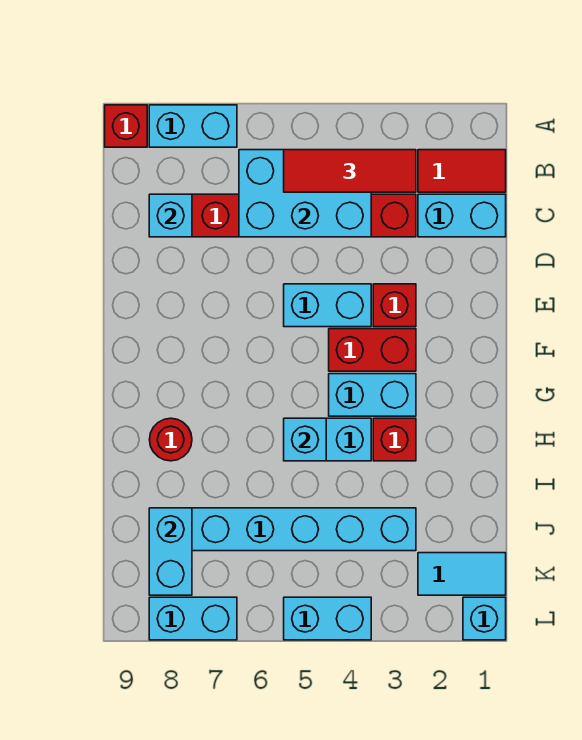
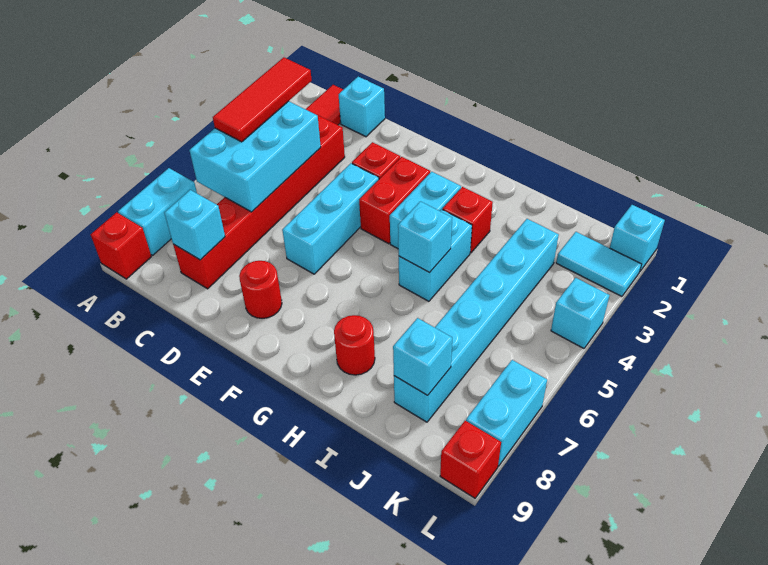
cyan brick C1:C2 level 1 -> cyan brick C1 level 1
cyan brick E4:E5 level 1 -> cyan brick E4:E6 level 1
none -> red round brick E8 level 1
cyan brick J8:K8 level 2 -> cyan brick J8 level 2
cyan tile K1:K2 level 1 -> cyan tile K2:L2 level 1
cyan brick L4:L5 level 1 -> cyan brick L4 level 1
none -> red brick L9 level 1

